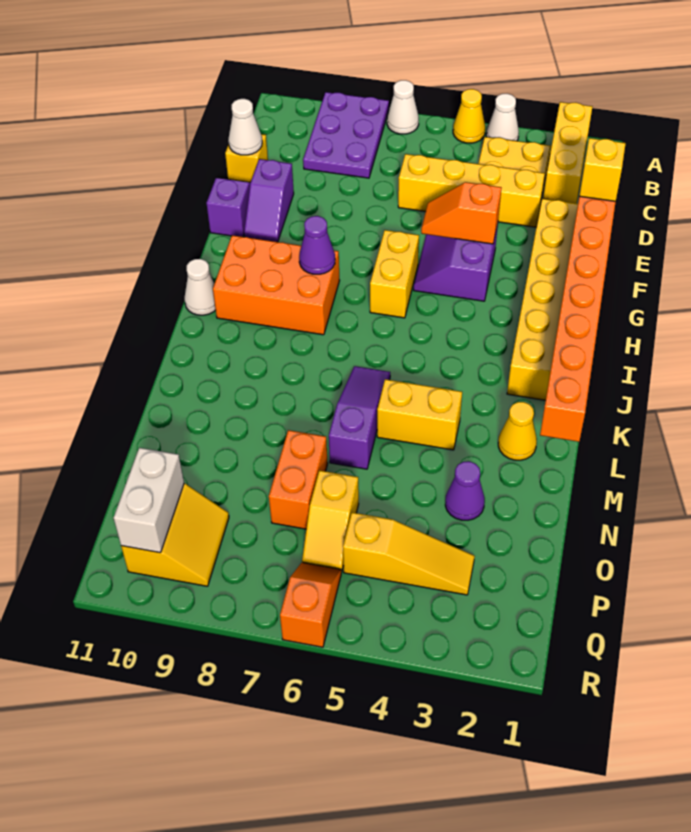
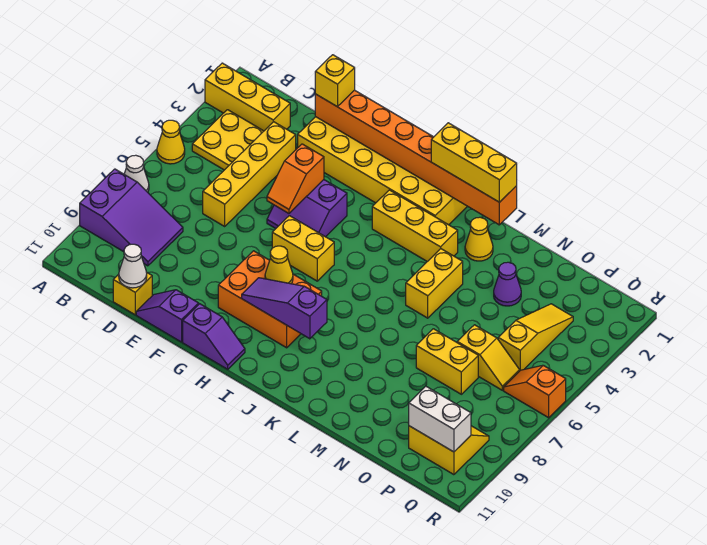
white cone A4 level 1 -> none
purple plate A8:C9 level 1 -> purple slope A8:C9 level 1 top A
purple slope E10:F10 level 1 top E -> purple slope G11:H11 level 1 top G
orange brick H8:I10 level 1 -> orange brick G8:I9 level 1
purple cone H8 level 2 -> yellow cone H8 level 2
none -> yellow brick I3:K3 level 1
white cone I11 level 1 -> none
none -> yellow brick J1:L1 level 3
purple slope K6:M6 level 1 top M -> purple slope H9:J9 level 2 top J
orange brick N7:O7 level 1 -> yellow brick N7:O7 level 1

